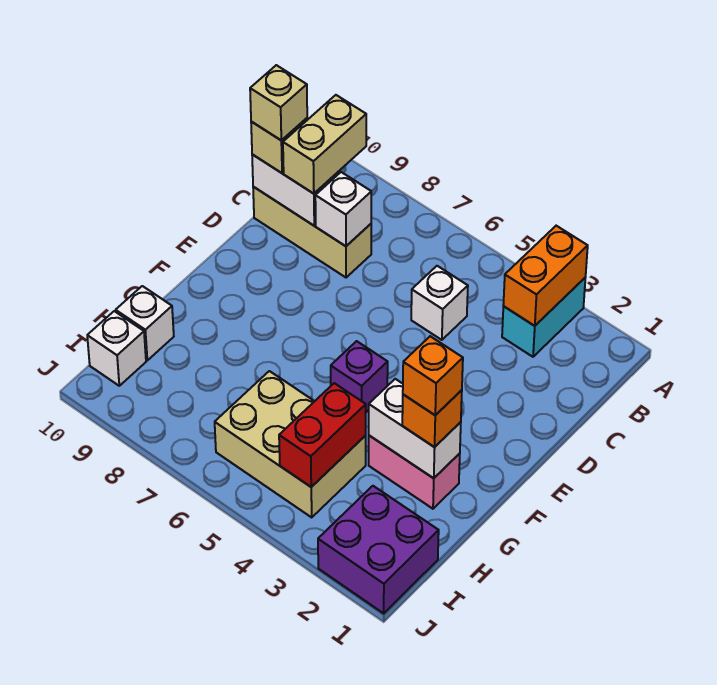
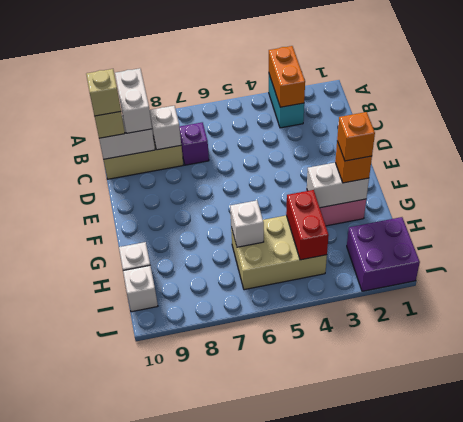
tan brick B9:C9 level 3 -> white brick B9:C9 level 3
white brick C5 level 1 -> white brick H6 level 2
purple brick F5 level 1 -> purple brick C7 level 1

